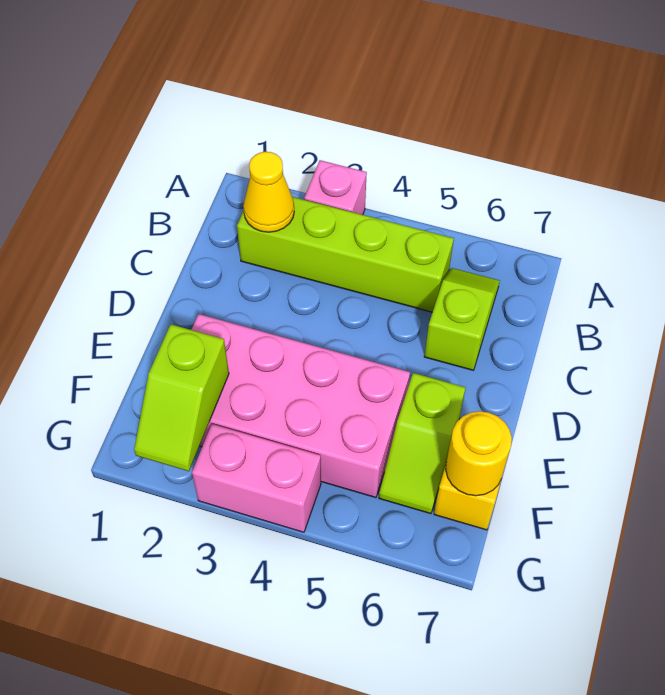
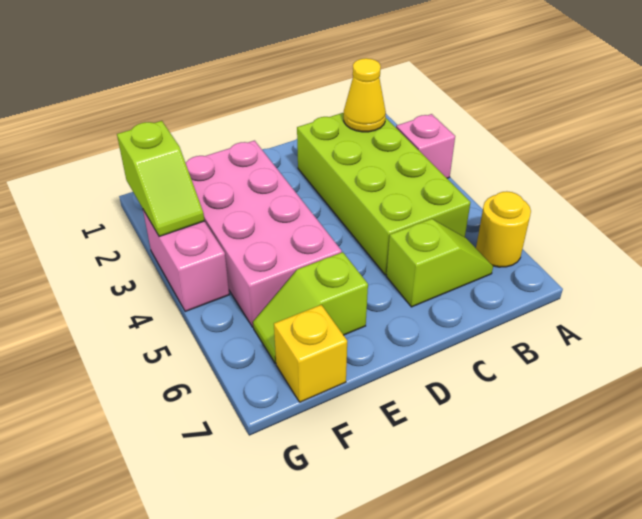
lime brick B2:B5 level 1 -> lime brick B2:C5 level 1
lime slope F2:G2 level 2 top F -> lime slope G2:G3 level 2 top 2
yellow round brick F7 level 2 -> yellow round brick A6 level 1

